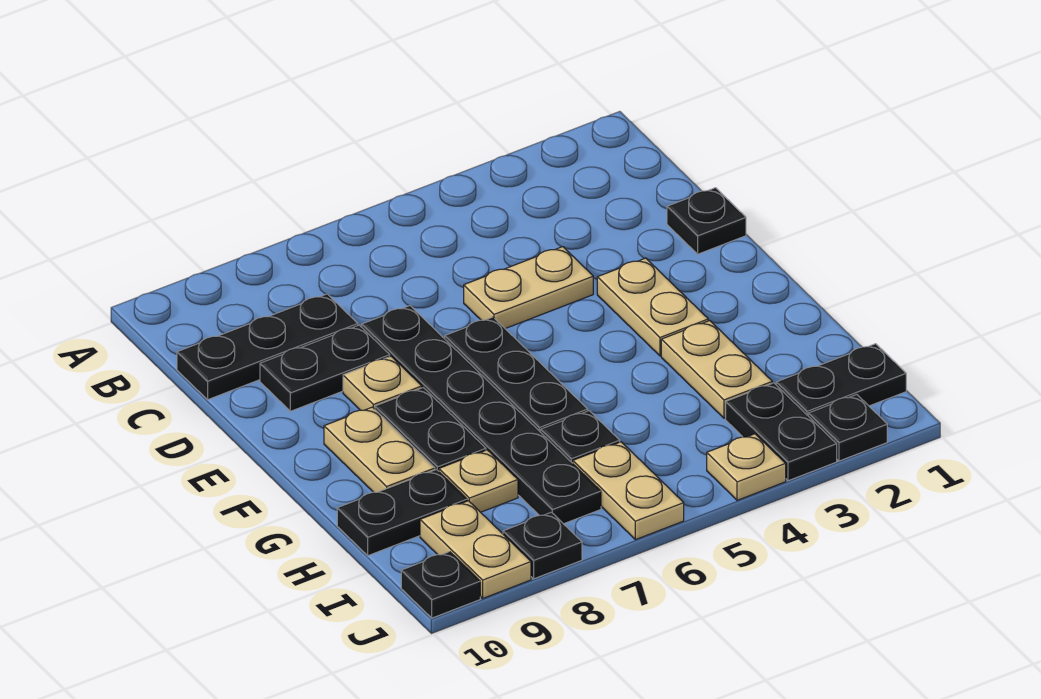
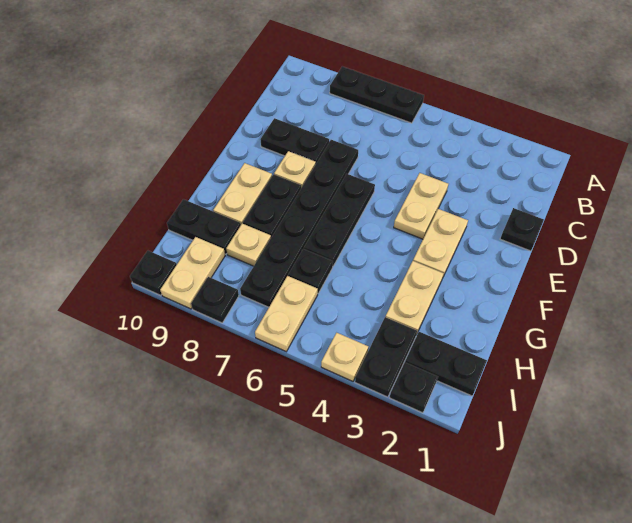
black plate C8:C10 level 1 -> black plate A6:A8 level 1
tan plate D4:D5 level 1 -> tan plate D4:E4 level 1

